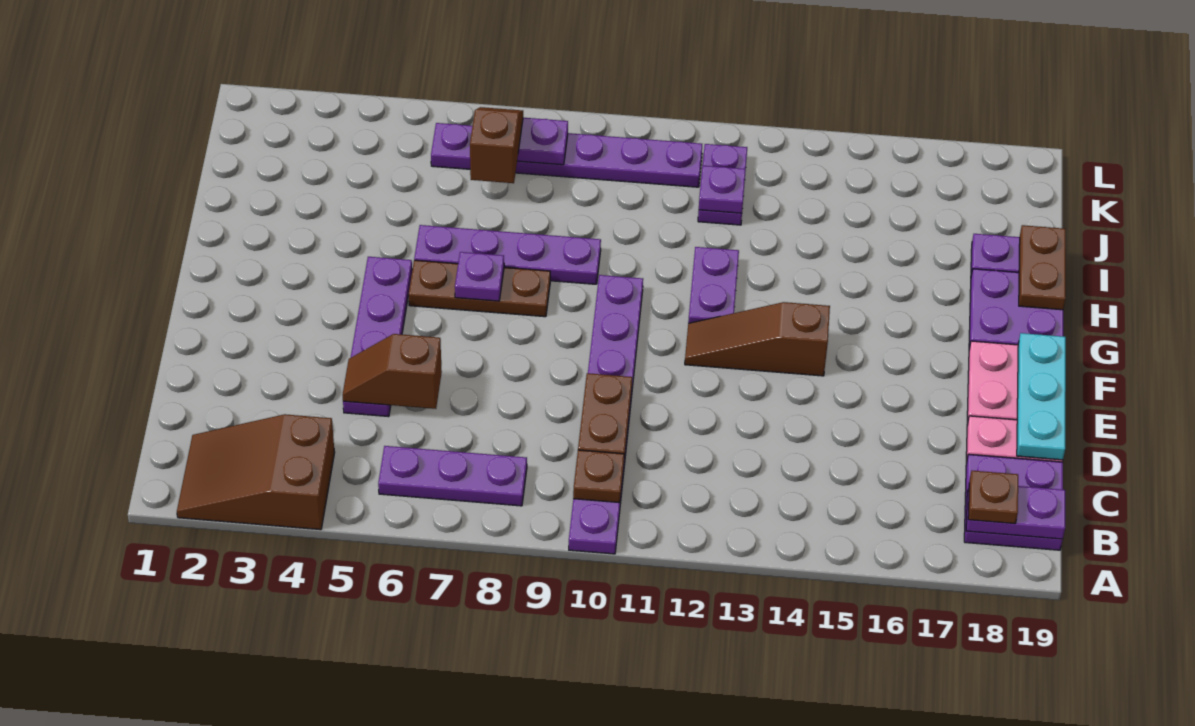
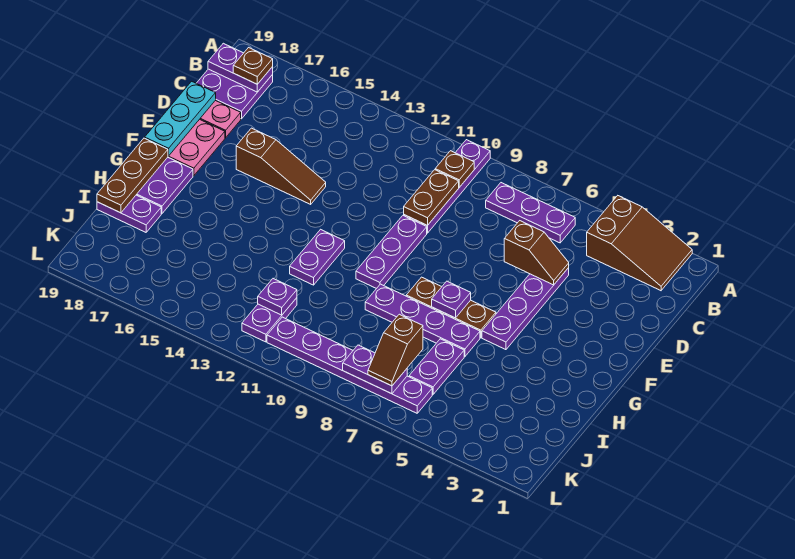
brown slope F12:F14 level 1 top 14 -> brown slope E14:E16 level 1 top 16
brown plate H19:I19 level 2 -> brown plate G19:I19 level 2
none -> purple plate I6:J6 level 1

